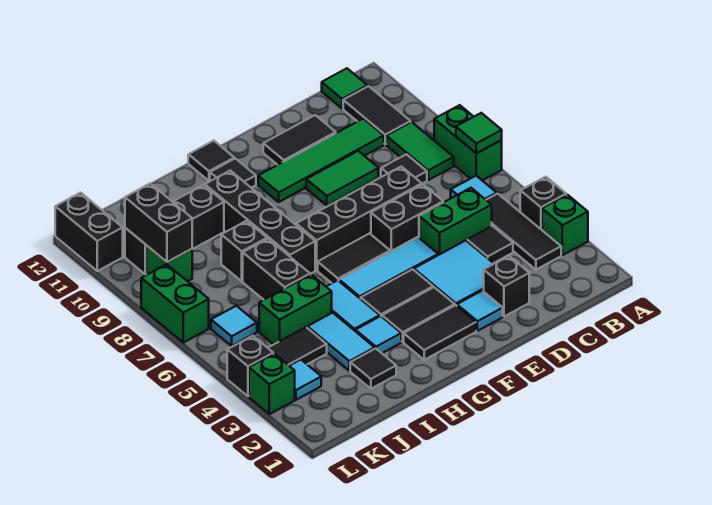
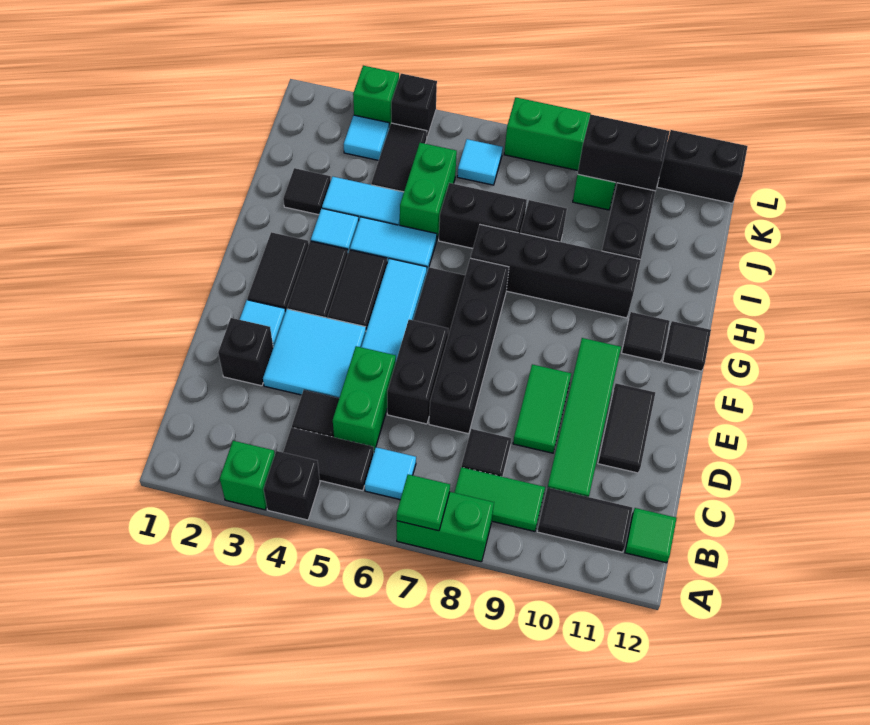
black tile B3:B5 level 1 -> black tile B4:B5 level 1

